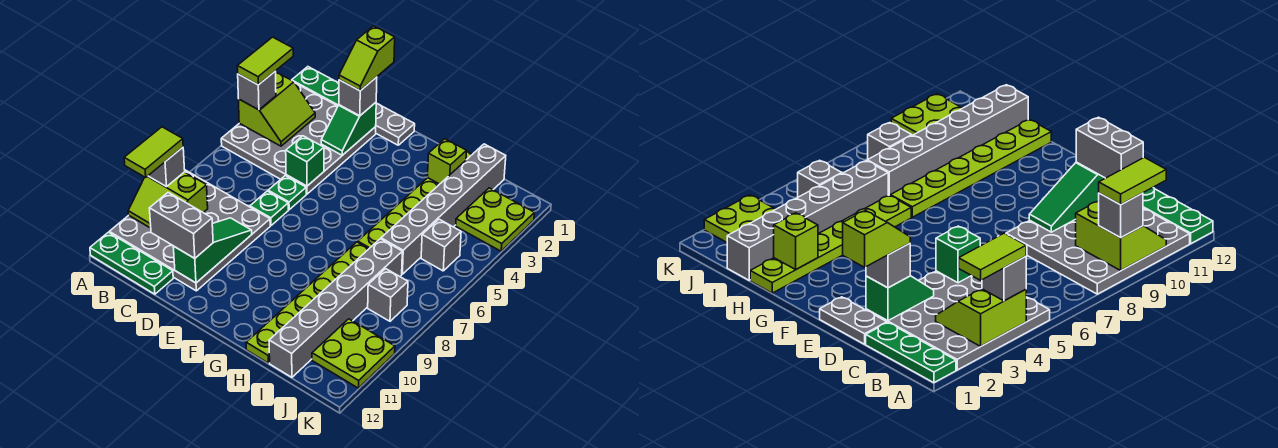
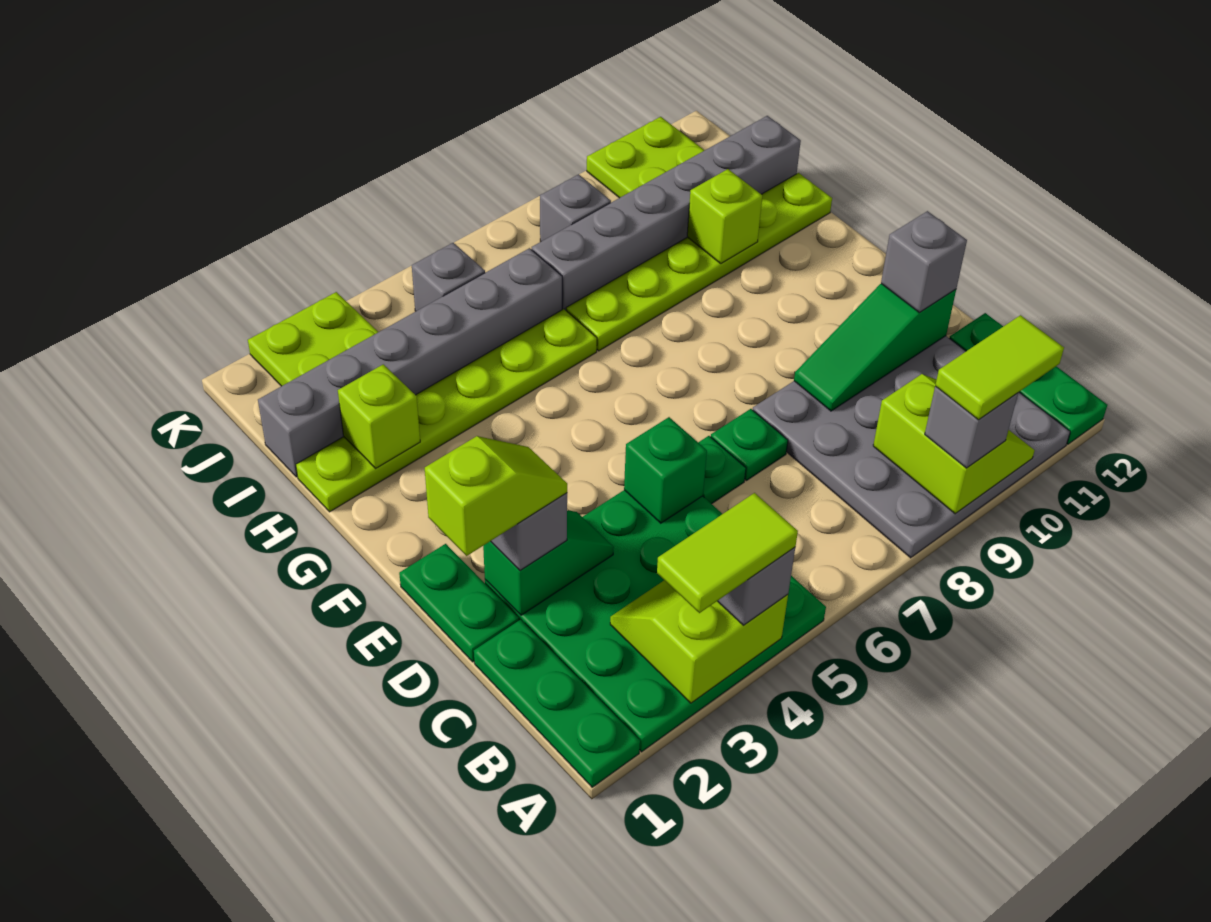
grey plate A2:D5 level 1 -> green plate A2:D5 level 1
grey brick C11:D11 level 3 -> grey brick D11 level 3
grey plate D1:E1 level 1 -> green plate D1:E1 level 1
none -> lime brick H10 level 2

